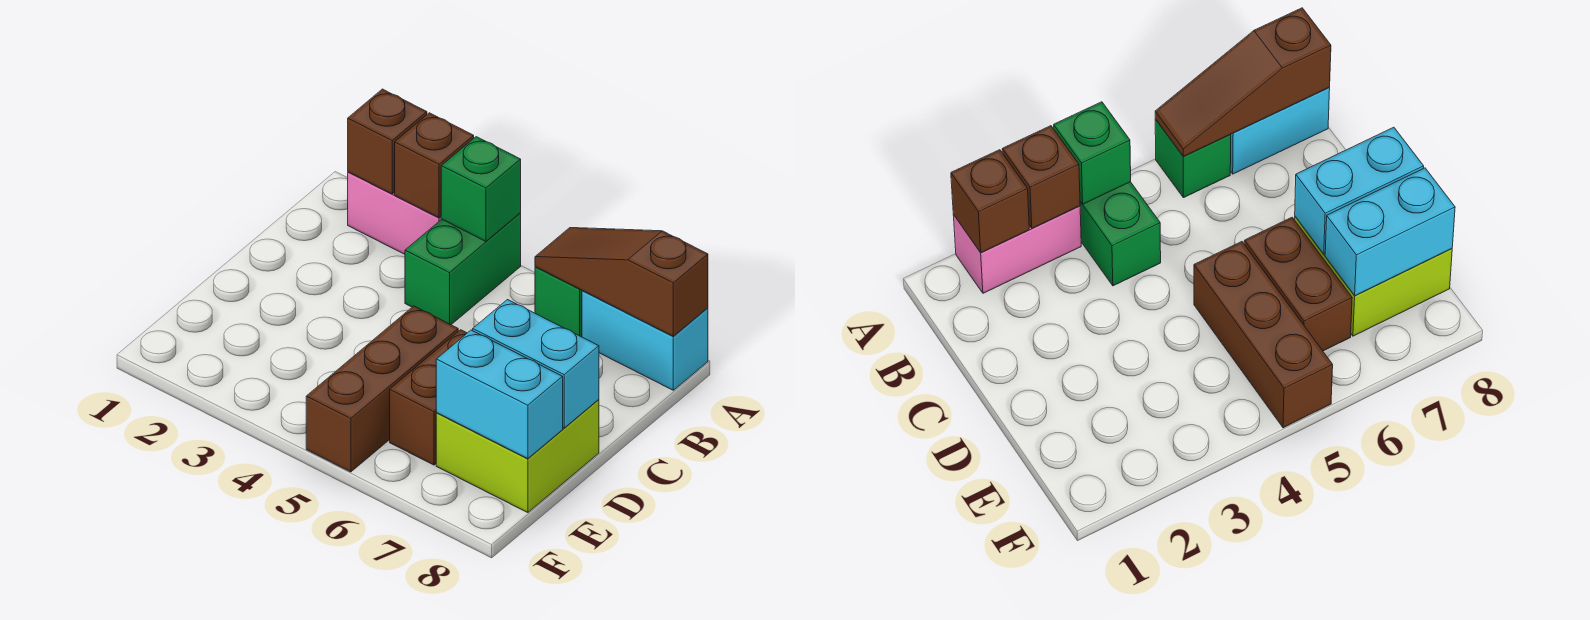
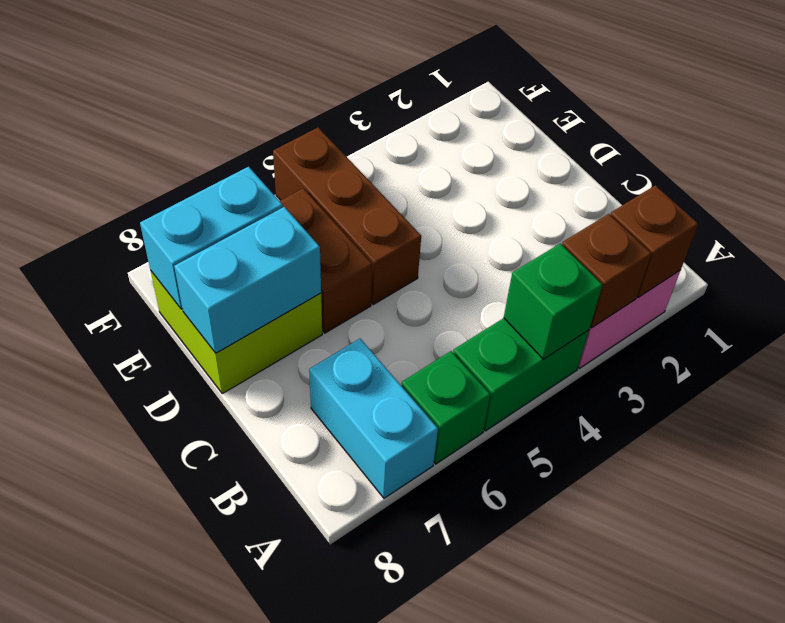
green brick A4:B4 level 1 -> green brick A4:A5 level 1
brown slope A6:A8 level 2 top 8 -> none
cyan brick A7:A8 level 1 -> cyan brick A7:B7 level 1

